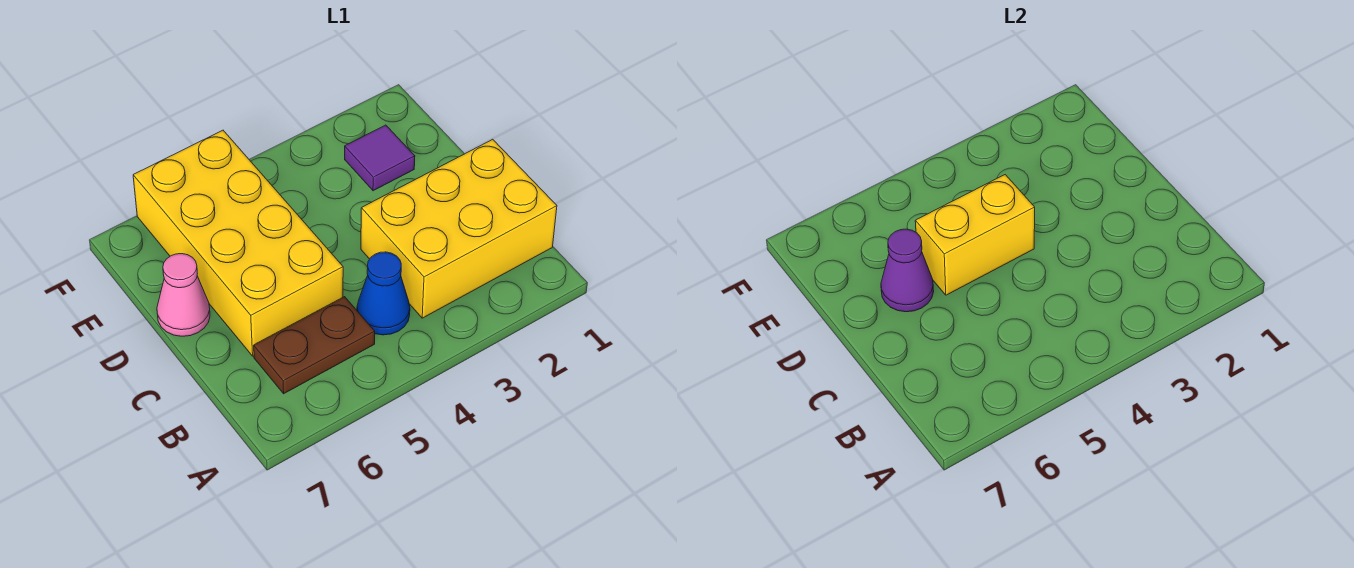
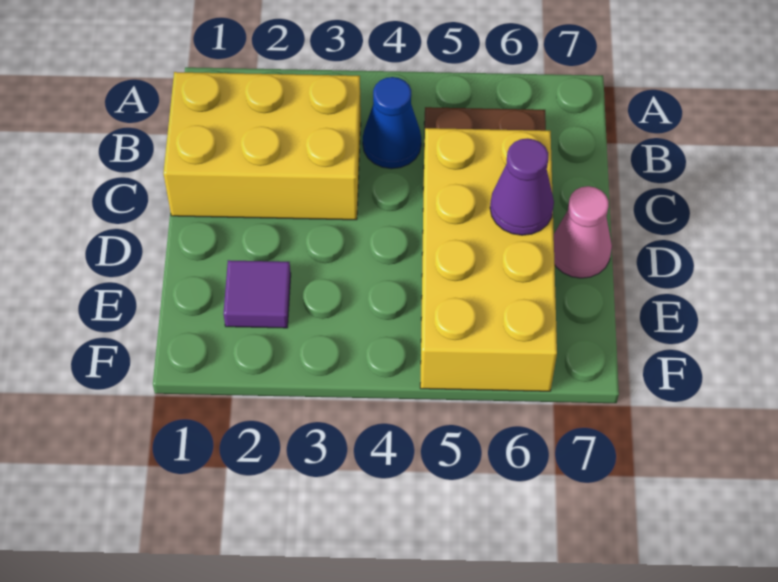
yellow brick D4:D5 level 2 -> none

